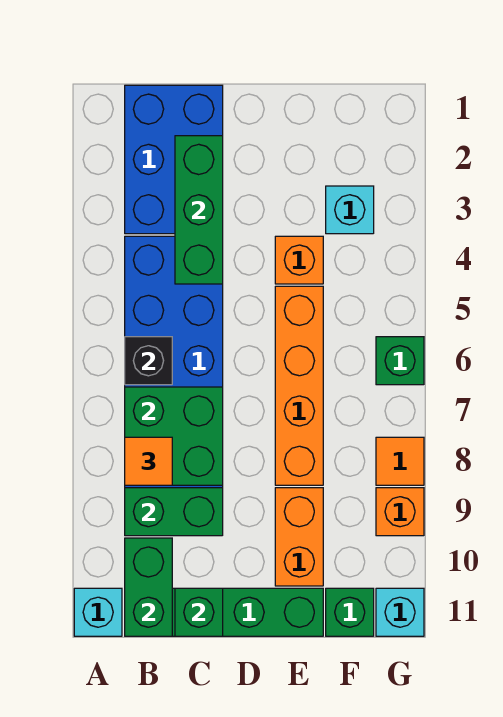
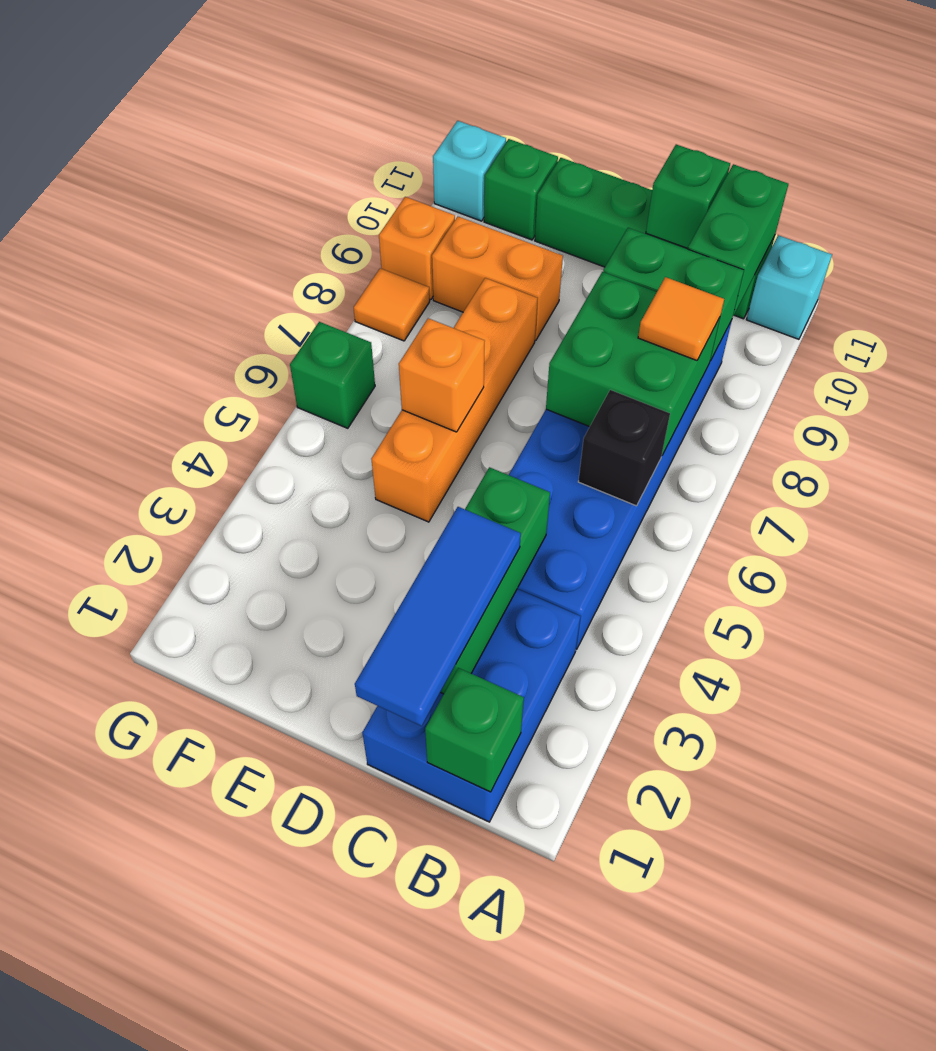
none -> green brick B1 level 2
none -> blue tile C1:C3 level 3
orange brick E4 level 1 -> orange brick E6 level 2
orange brick E9:E10 level 1 -> orange brick E9:F9 level 1
cyan brick F3 level 1 -> none

